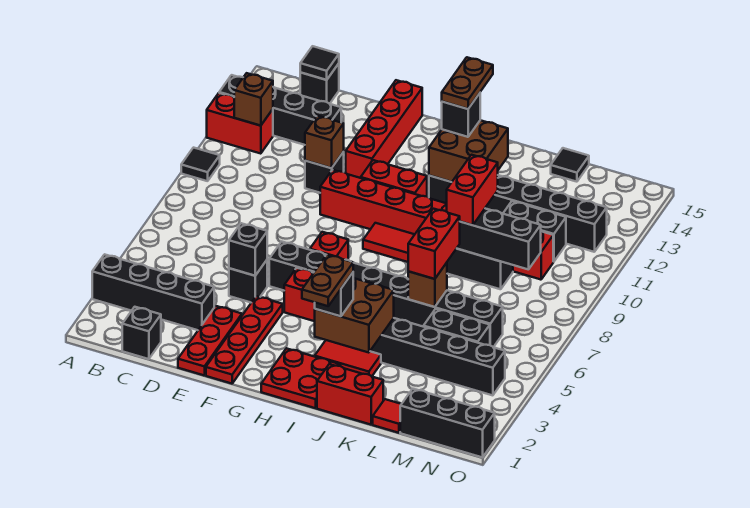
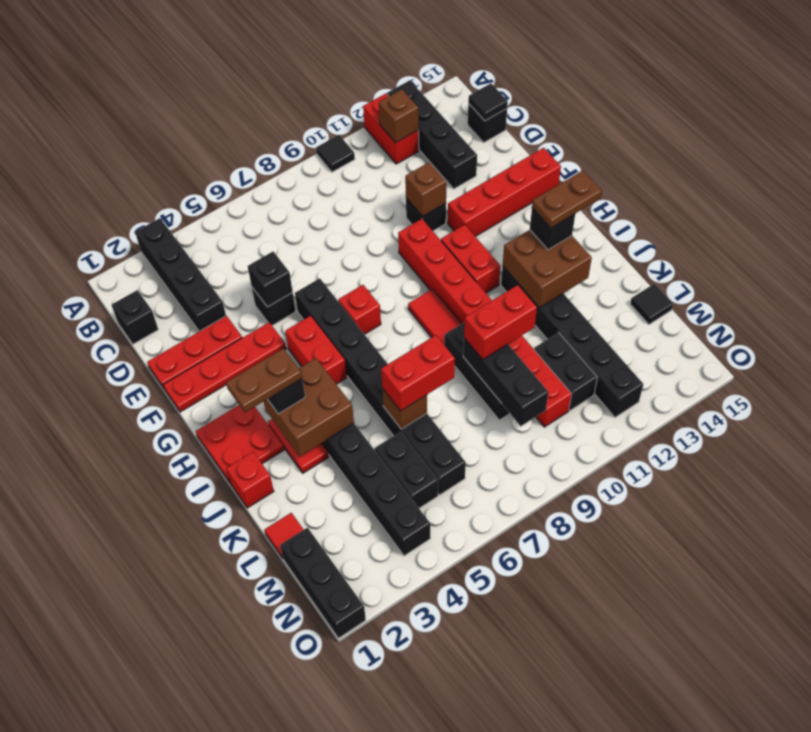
red brick J1:K1 level 1 -> red brick J1 level 1

